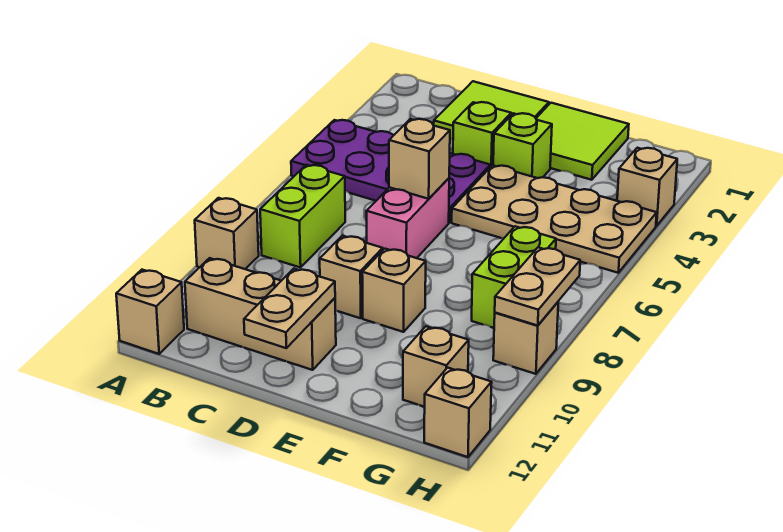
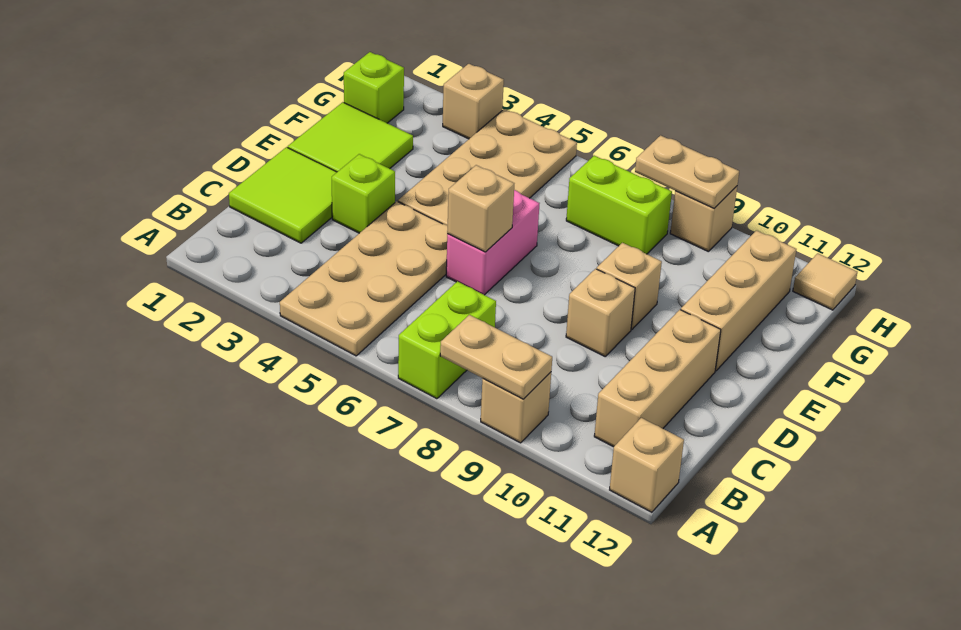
purple plate A4:D5 level 1 -> tan plate A4:D5 level 1
lime brick B7:B8 level 1 -> lime brick A7:B7 level 1
pink brick D6:D7 level 1 -> pink brick D6:E6 level 1
tan plate D11:D12 level 2 -> tan plate A8:A9 level 2
lime brick E3 level 1 -> lime brick G1 level 1
tan brick G11 level 1 -> tan brick E11:G11 level 1
tan brick H12 level 1 -> tan tile H12 level 1

